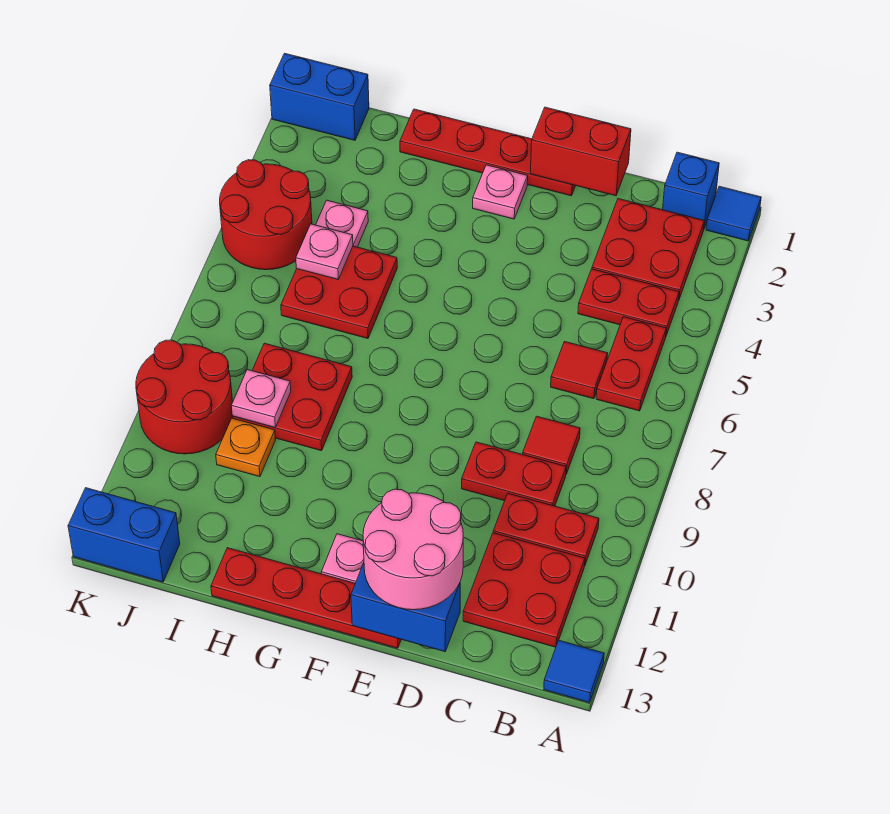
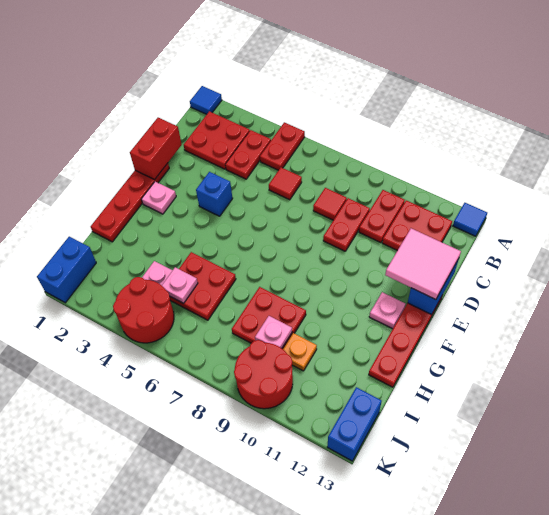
blue brick B1 level 1 -> blue brick E4 level 1
red plate B5:B6 level 1 -> red plate A5:B5 level 1
pink round brick D12:E13 level 3 -> pink tile D12:E13 level 3

